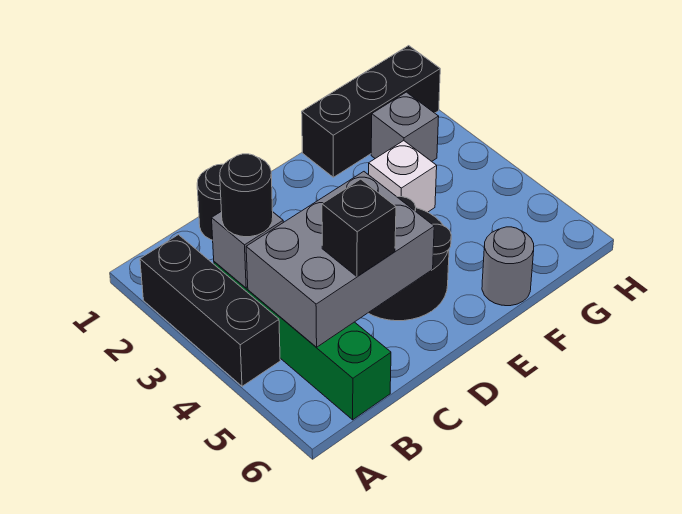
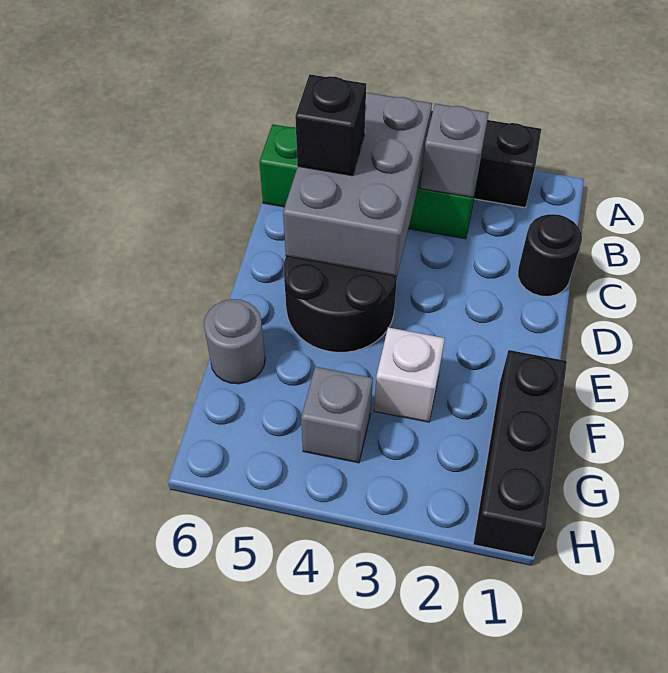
black round brick B3 level 3 -> none
grey brick G2 level 1 -> grey brick G4 level 1

